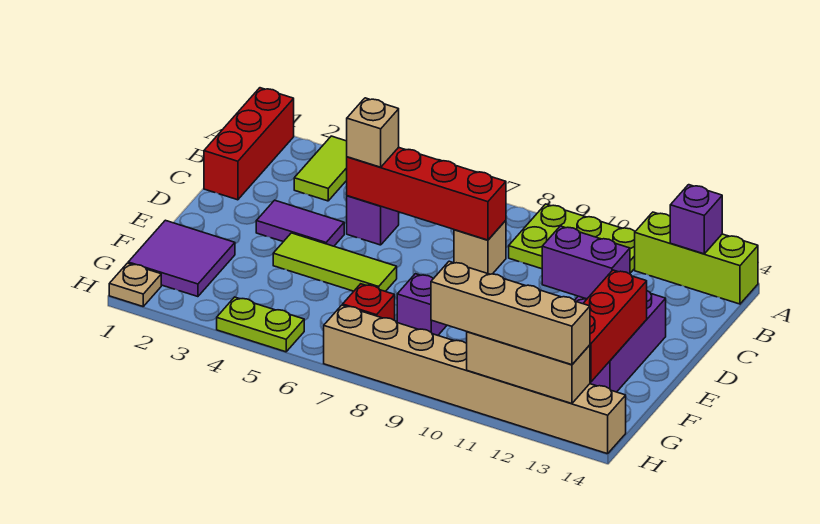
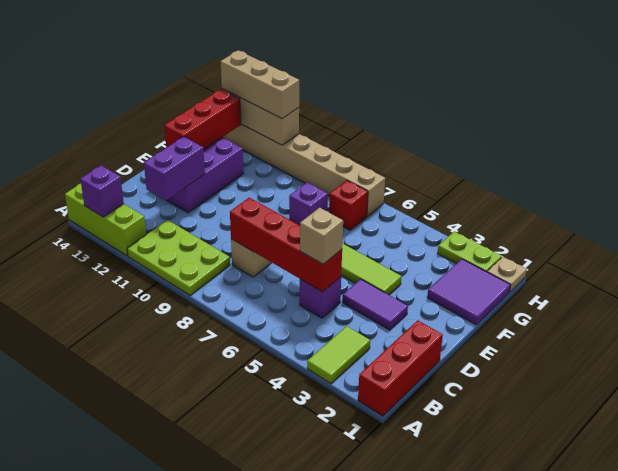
purple brick D11:D12 level 2 -> purple brick C12:D12 level 2
lime plate H4:H5 level 1 -> lime plate H2:H3 level 1
tan brick H10:H13 level 3 -> tan brick H11:H13 level 3

